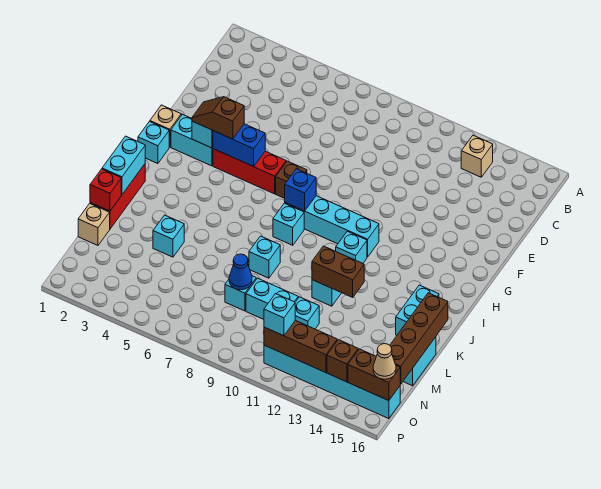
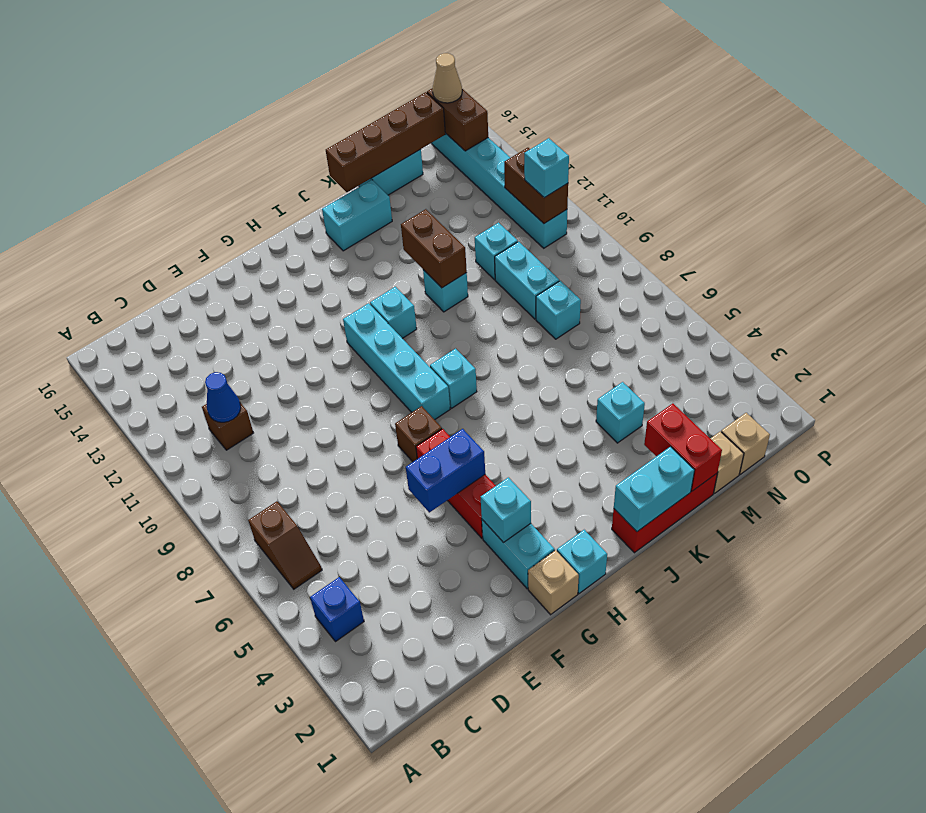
tan brick B13 level 1 -> tan brick N1 level 1
brown slope G3:G4 level 3 top 4 -> brown slope B6:B7 level 1 top 7
blue brick G4:G5 level 2 -> blue brick F5:G5 level 2
blue brick H8 level 2 -> blue brick B4 level 1
cyan brick K8 level 1 -> none
red brick L1 level 2 -> red brick L1:L2 level 2
blue cone M8 level 2 -> blue cone C11 level 2
brown brick O11:O13 level 2 -> brown brick O11:O12 level 2
brown brick O14 level 2 -> brown brick C11 level 1

